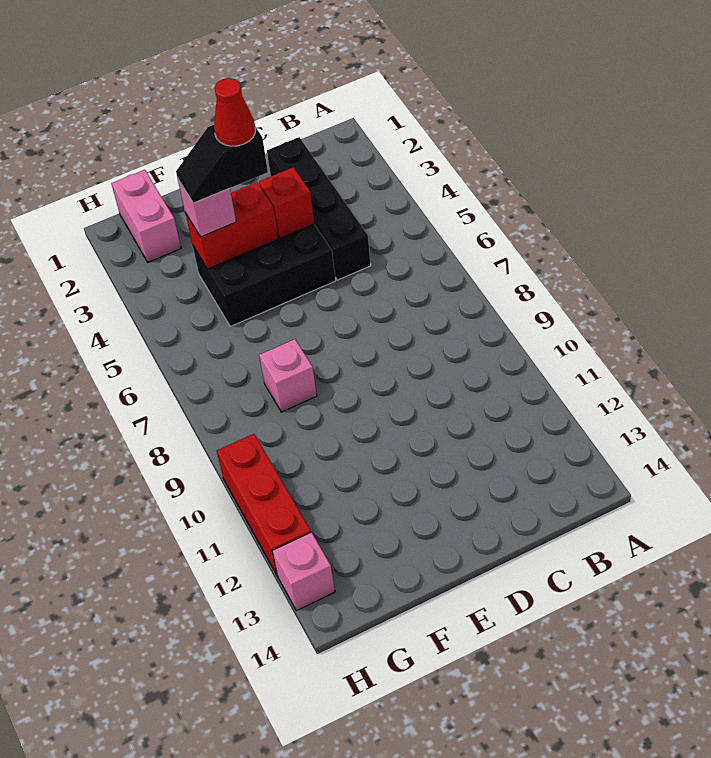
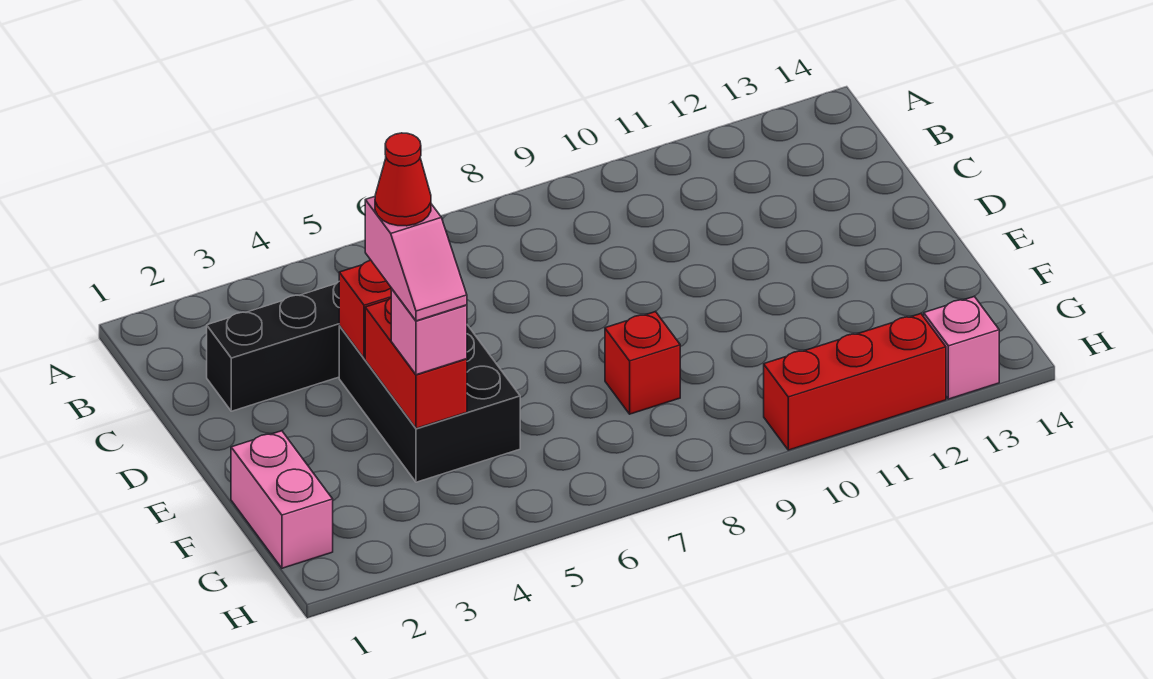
black slope E4:F4 level 4 top E -> pink slope E4:F4 level 4 top E
pink brick F8 level 1 -> red brick F8 level 1
pink brick G1:G2 level 1 -> pink brick F1:G1 level 1

